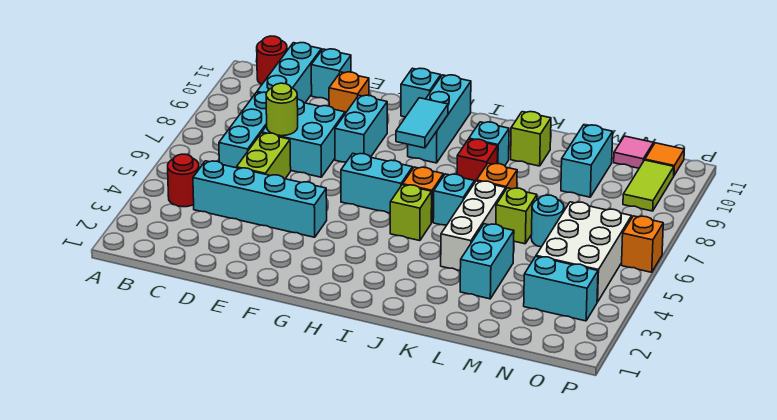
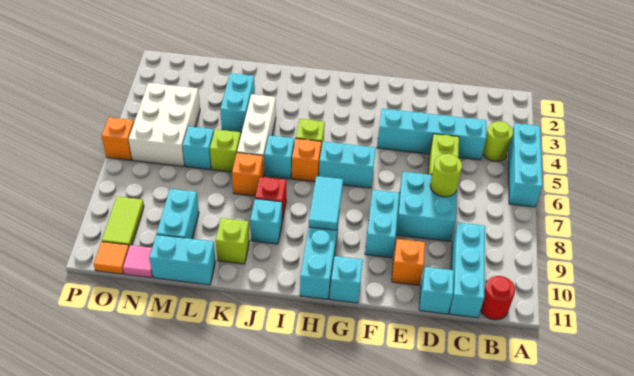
red round brick B4 level 1 -> lime round brick B4 level 1
cyan brick C6:C8 level 1 -> cyan brick A4:A6 level 1
cyan round brick M6 level 1 -> cyan brick M6 level 1
cyan brick N3:O3 level 1 -> cyan brick L11:M11 level 1

